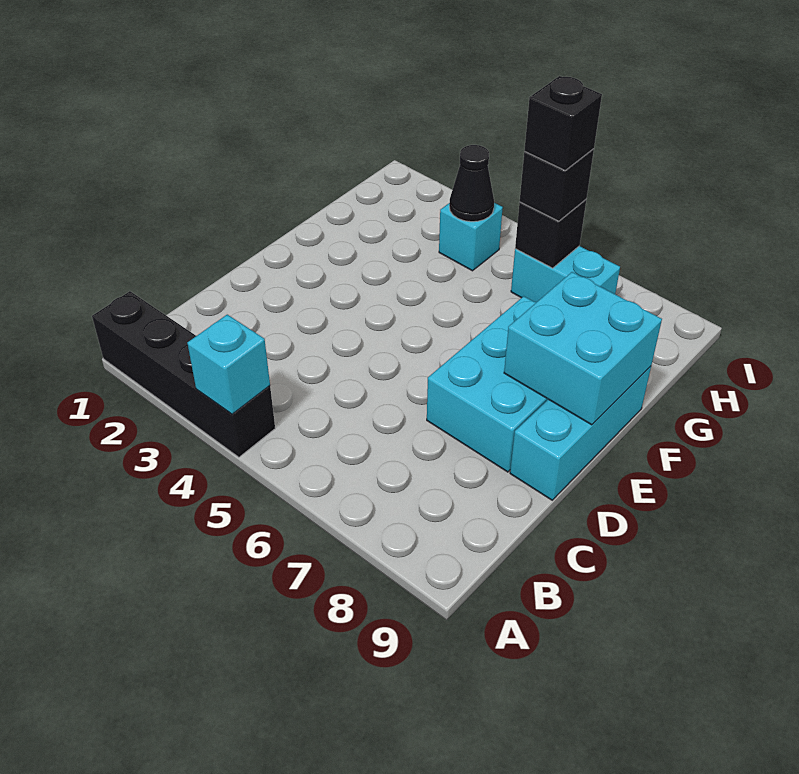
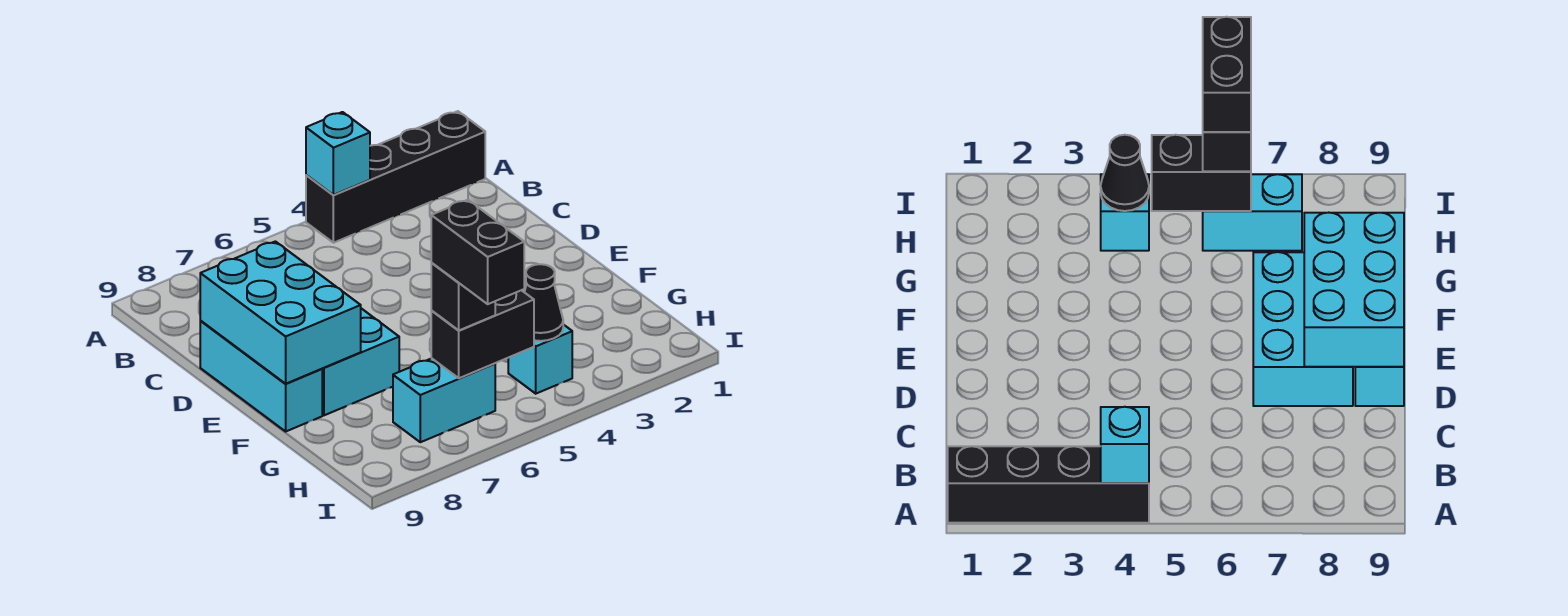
cyan brick E8:F9 level 2 -> cyan brick D8:F9 level 2
black brick H6 level 2 -> black brick H5:H6 level 2
black brick H6 level 4 -> black brick H6:I6 level 4

